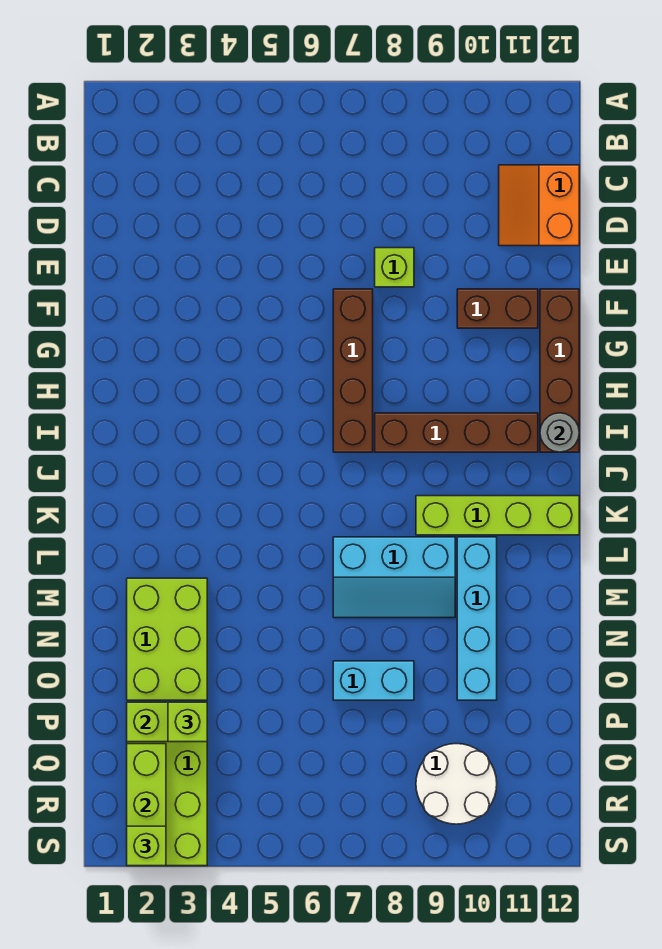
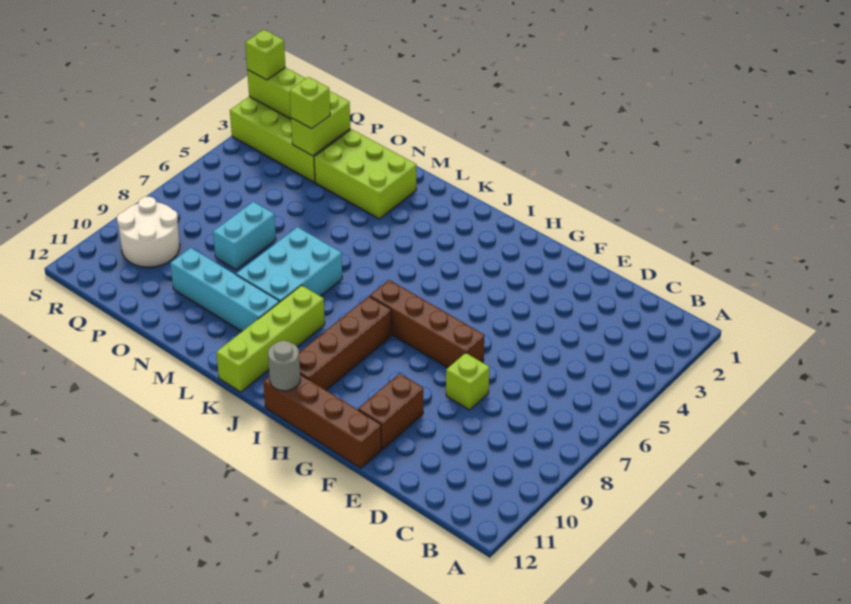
orange slope C11:D12 level 1 top 12 -> none
cyan slope L7:M9 level 1 top L -> cyan brick L7:M9 level 1

